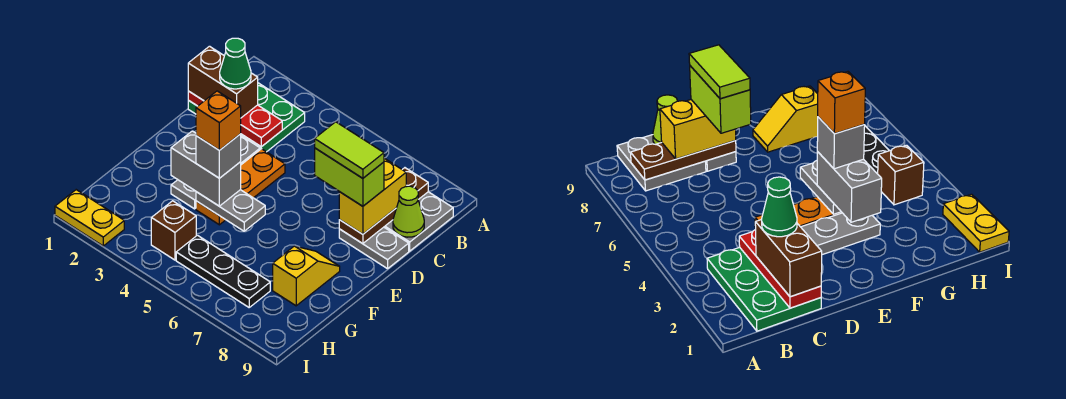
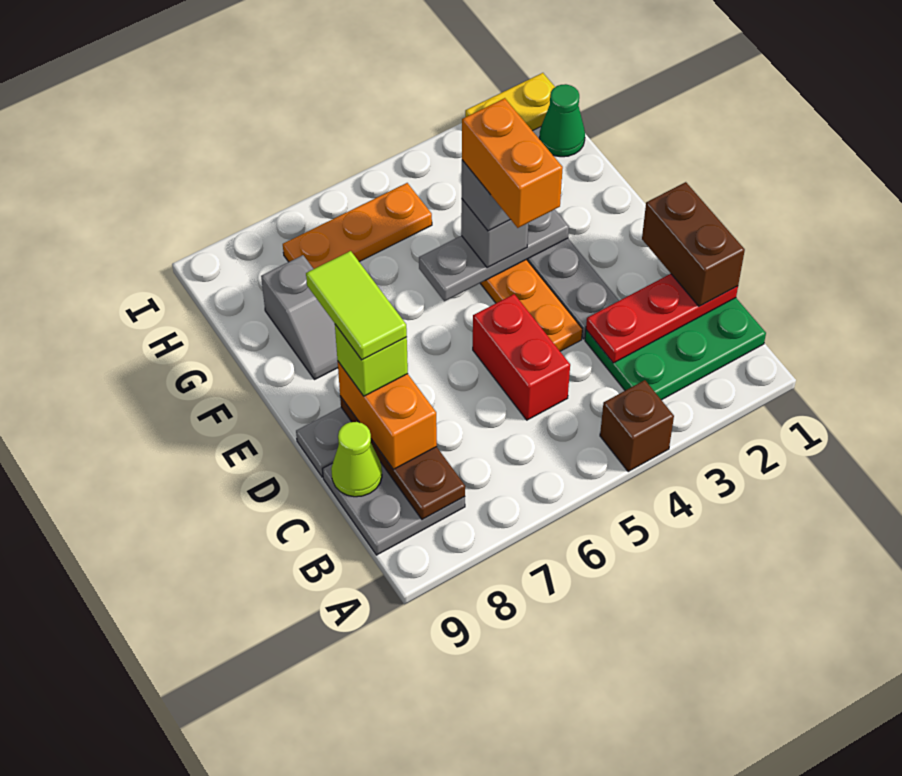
brown brick C1:C2 level 3 -> brown brick C1:D1 level 3
green cone C2 level 4 -> green cone H1 level 1
none -> red brick C5:D5 level 1
yellow brick C8:D8 level 3 -> orange brick C8:D8 level 3
lime brick D7:D8 level 4 -> lime brick D8 level 4
lime tile D7:D8 level 5 -> lime tile D8:E8 level 5
grey brick F3:F4 level 3 -> grey brick F4 level 3
grey plate F4:F5 level 2 -> grey plate F3:F5 level 2
orange brick F4 level 5 -> orange brick E4:F4 level 5
yellow slope F8:G8 level 1 top G -> grey slope F8:G8 level 1 top G
brown brick H4 level 1 -> brown brick A4 level 1
black plate H5:H7 level 1 -> orange plate H5:H7 level 1

